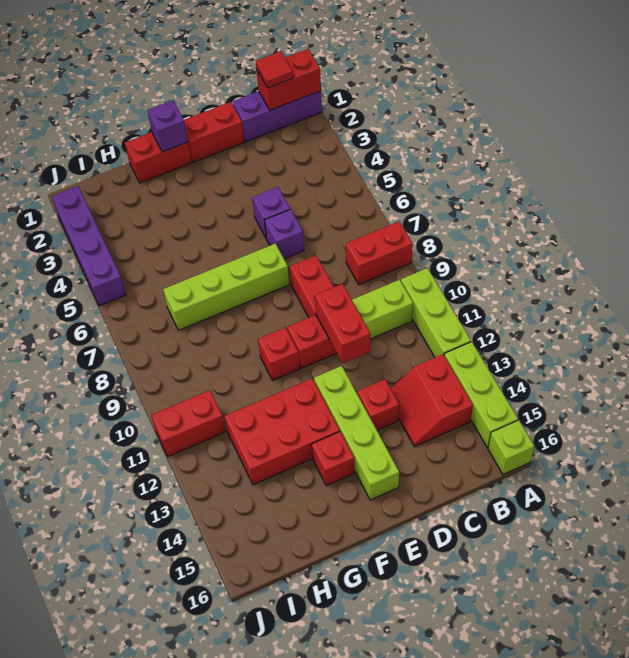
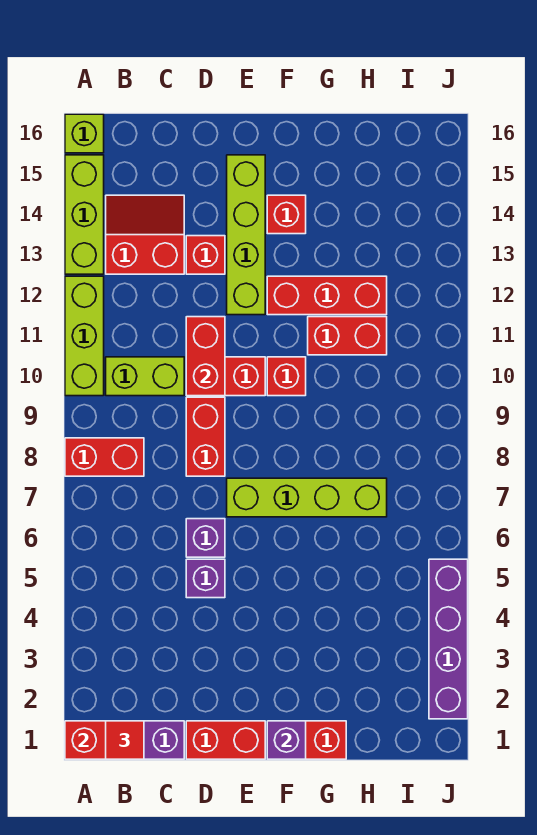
red slope B13:C14 level 1 top B -> red slope B13:C14 level 1 top 13
red brick F12:H13 level 1 -> red brick F12:H12 level 1
red brick I11:J11 level 1 -> red brick G11:H11 level 1

